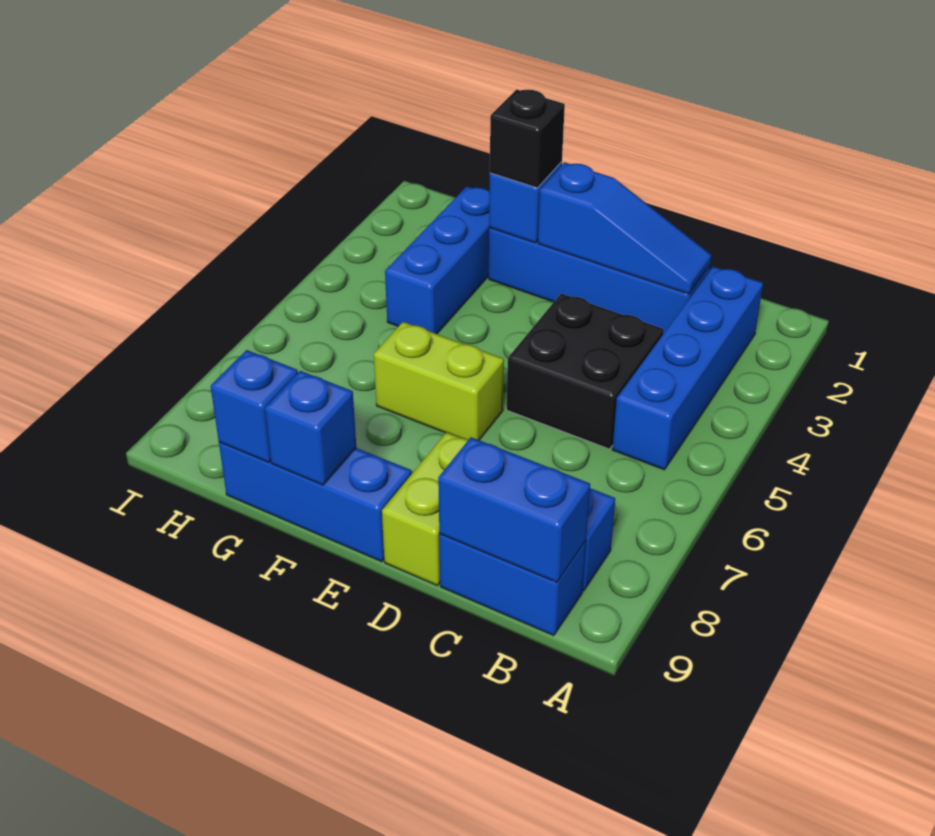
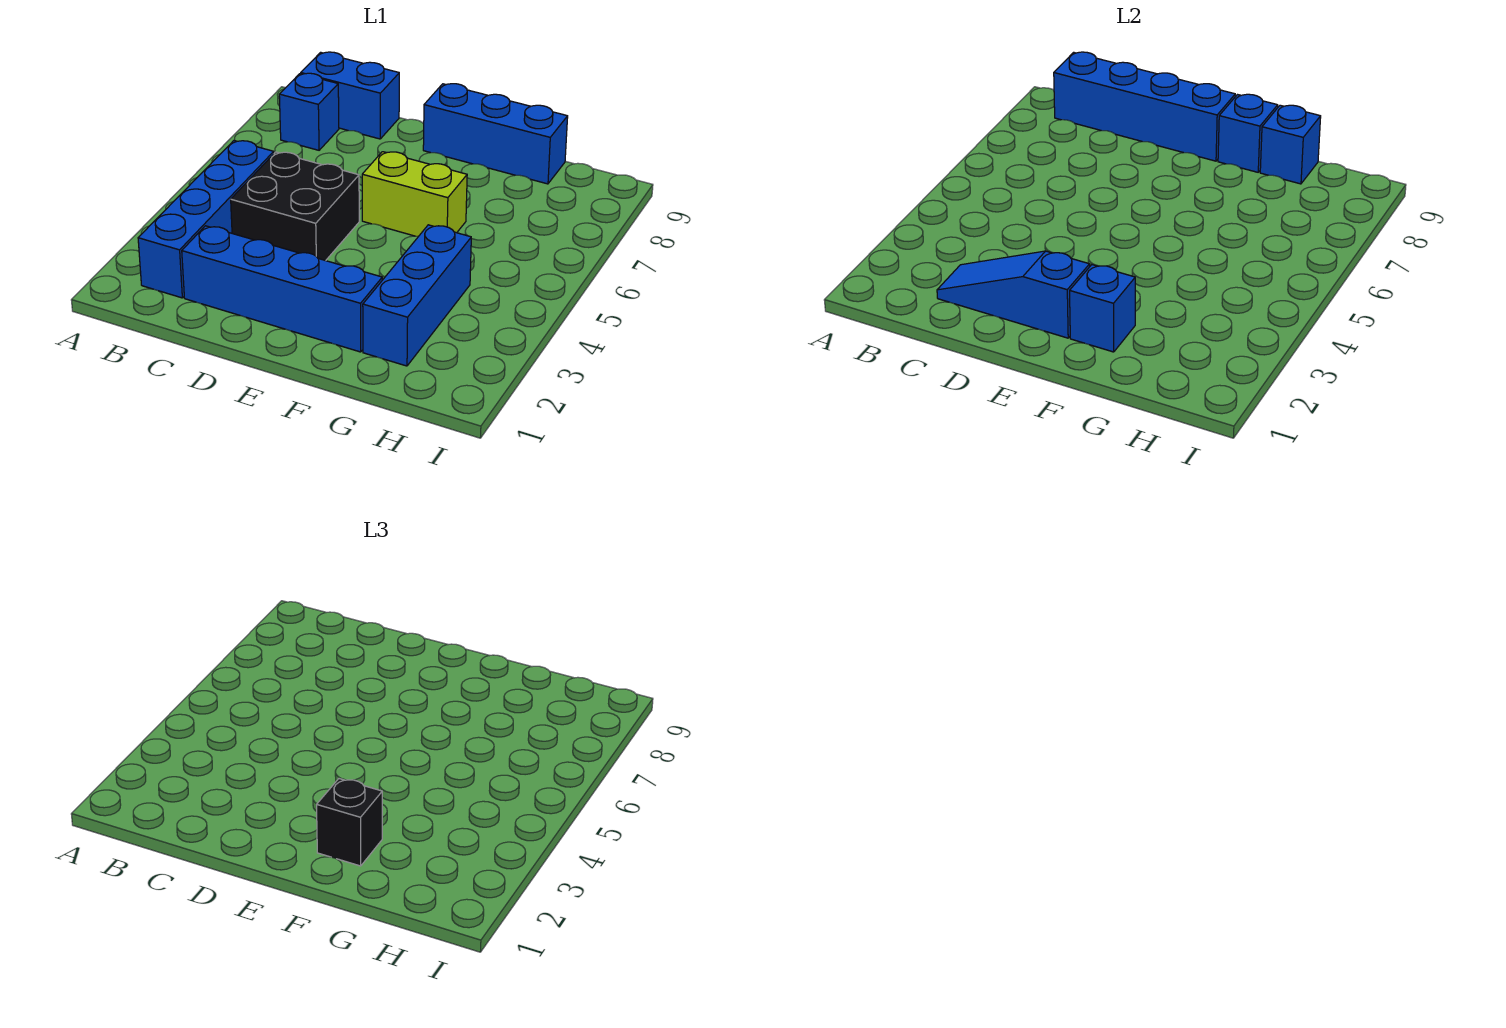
blue brick B9:C9 level 2 -> blue brick B9:E9 level 2
lime brick D8:D9 level 1 -> none

